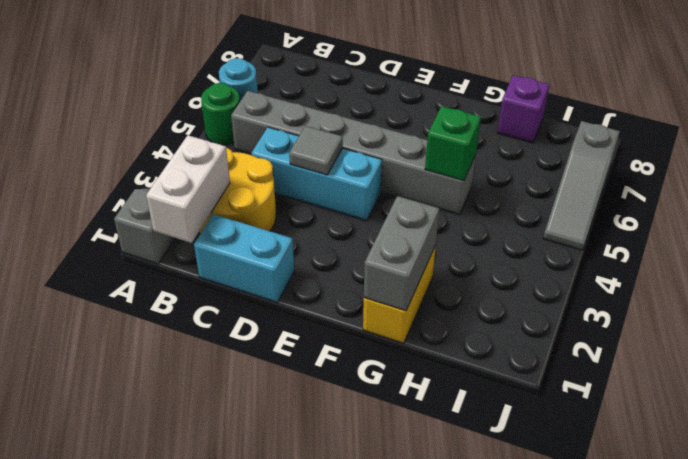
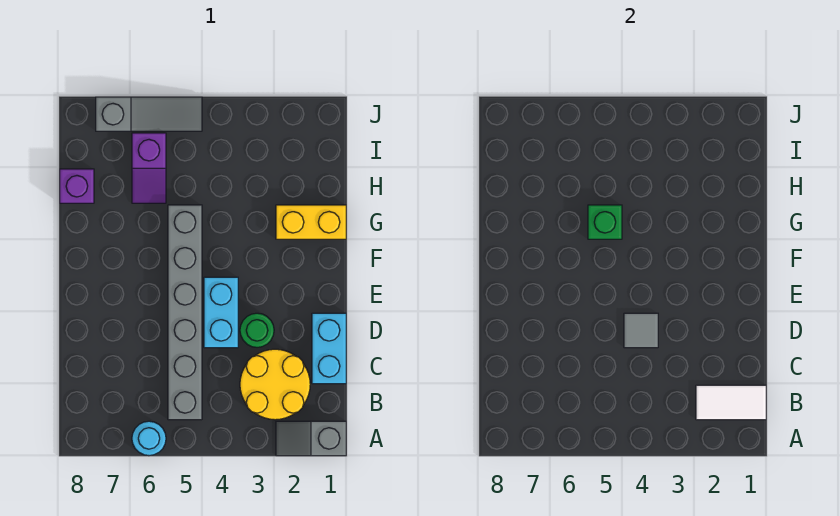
green round brick A5 level 1 -> green round brick D3 level 1
white brick B1:B2 level 2 -> white tile B1:B2 level 2
cyan brick C4:E4 level 1 -> cyan brick D4:E4 level 1
grey brick G1:G2 level 2 -> none
none -> purple slope H6:I6 level 1 top I

